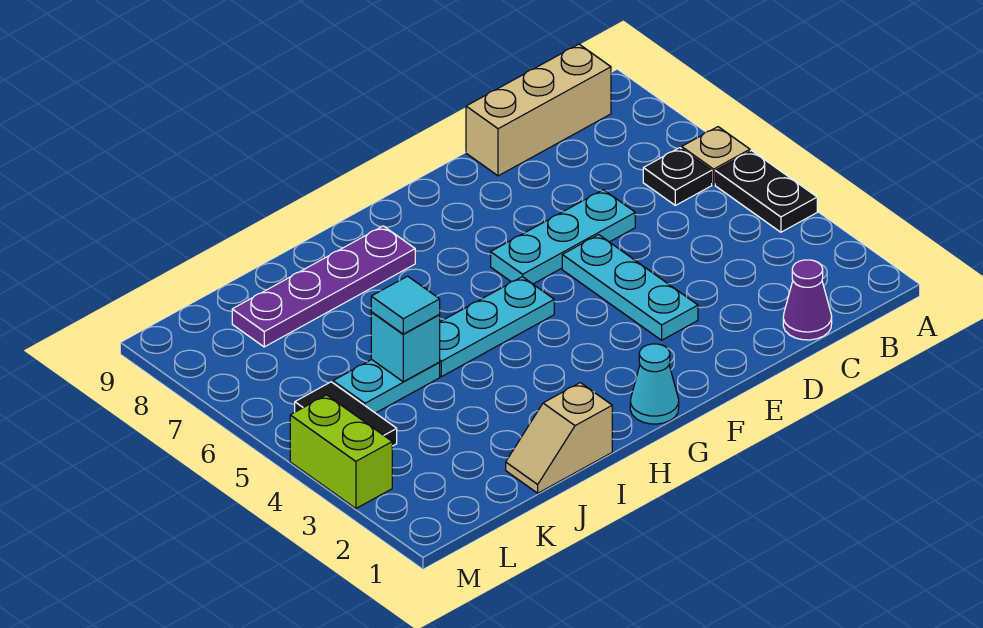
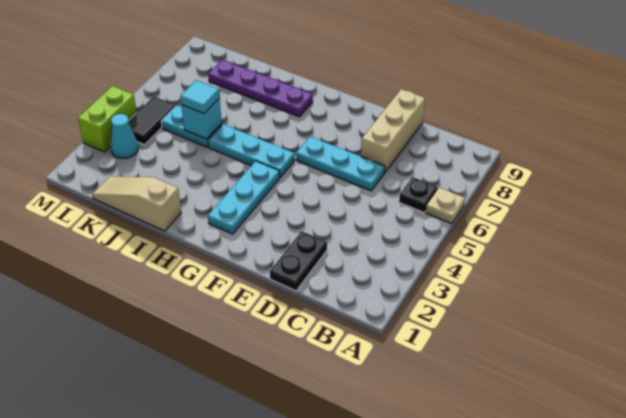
black plate A4:A5 level 1 -> black plate D1:D2 level 1
tan brick B9:D9 level 1 -> tan brick D7:D9 level 1
purple cone C1 level 1 -> none
cyan plate E3:E5 level 1 -> cyan plate G2:G4 level 1
cyan cone G1 level 1 -> cyan cone L3 level 1
tan slope I1:J1 level 1 top I -> tan slope I1:K1 level 1 top I

